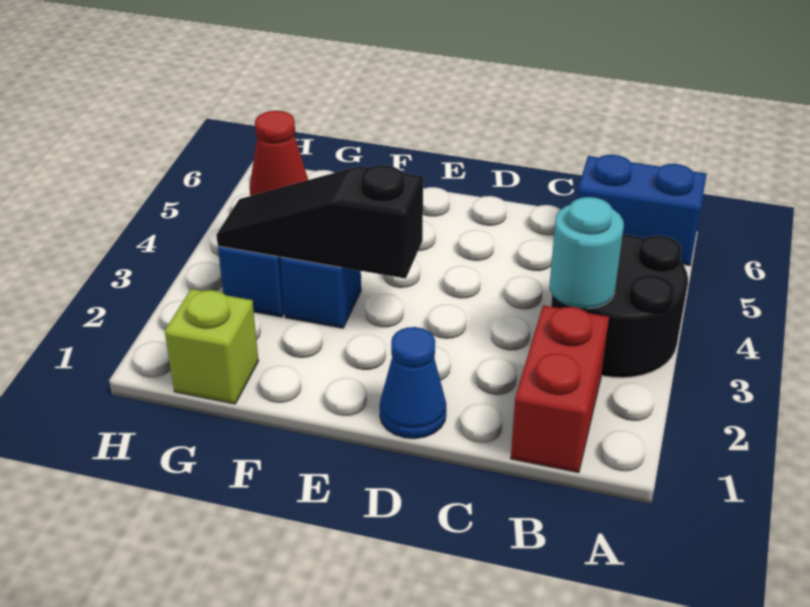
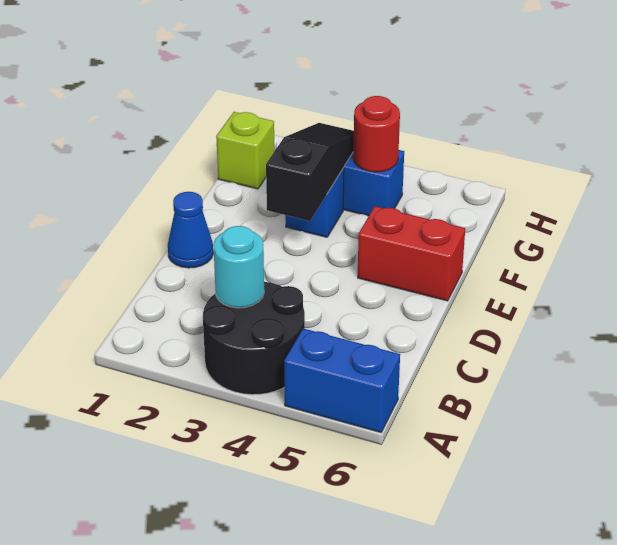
blue brick A6:B6 level 1 -> blue brick A5:A6 level 1
red brick B1:B2 level 1 -> red brick E5:E6 level 1
red cone G4 level 2 -> red round brick G4 level 2

